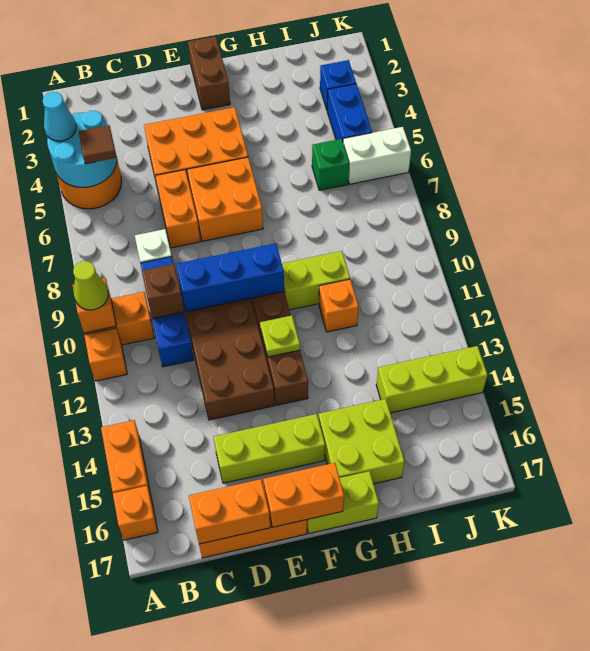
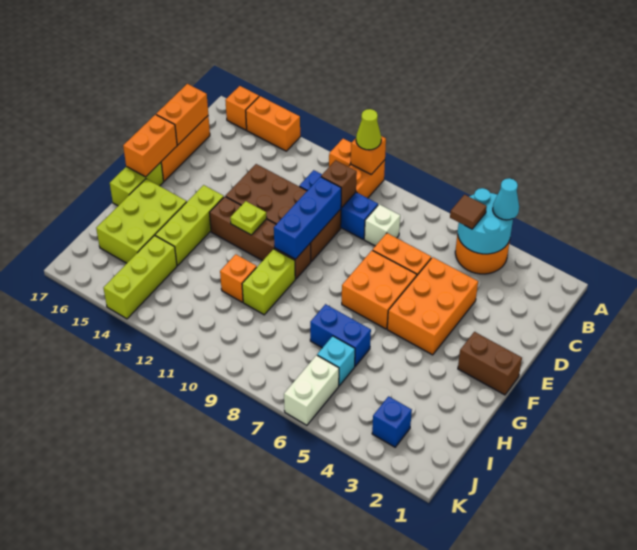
lime brick D15:F15 level 1 -> lime brick F14:H14 level 1
lime brick G15:H16 level 1 -> lime brick G15:I16 level 1
green brick I6 level 1 -> cyan brick I6 level 1
blue brick J4:J5 level 1 -> blue brick H6:H7 level 1

